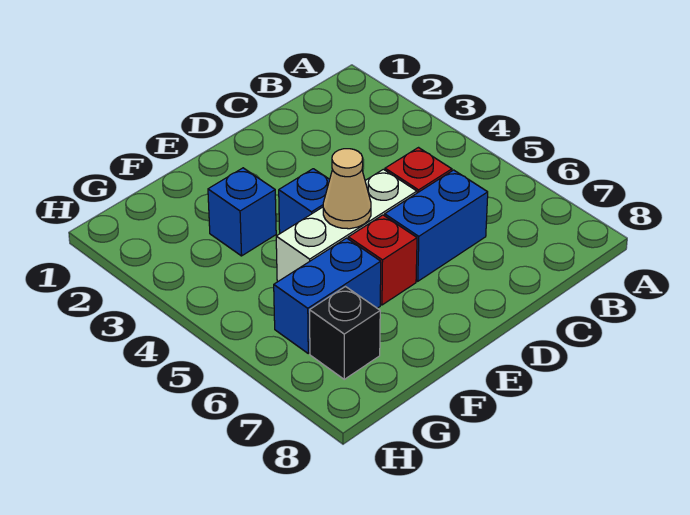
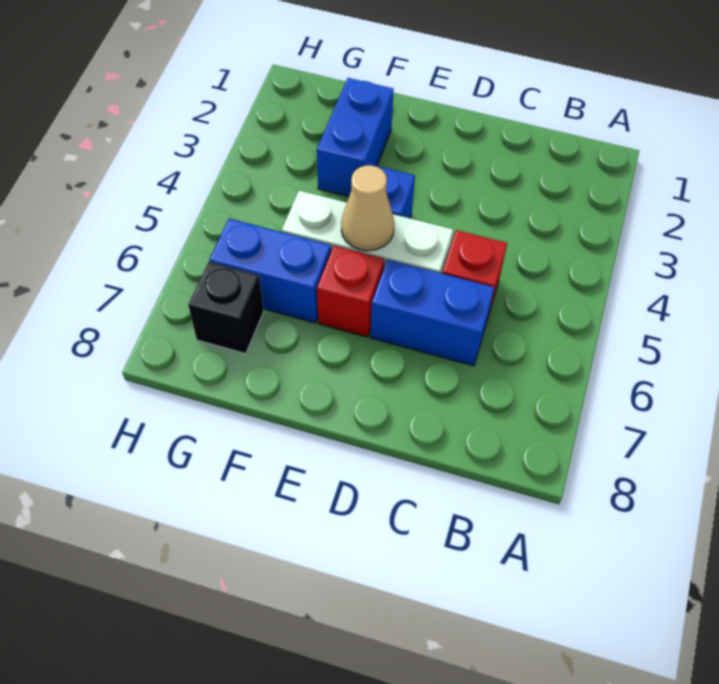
blue brick F3 level 1 -> blue brick F2:F3 level 1

